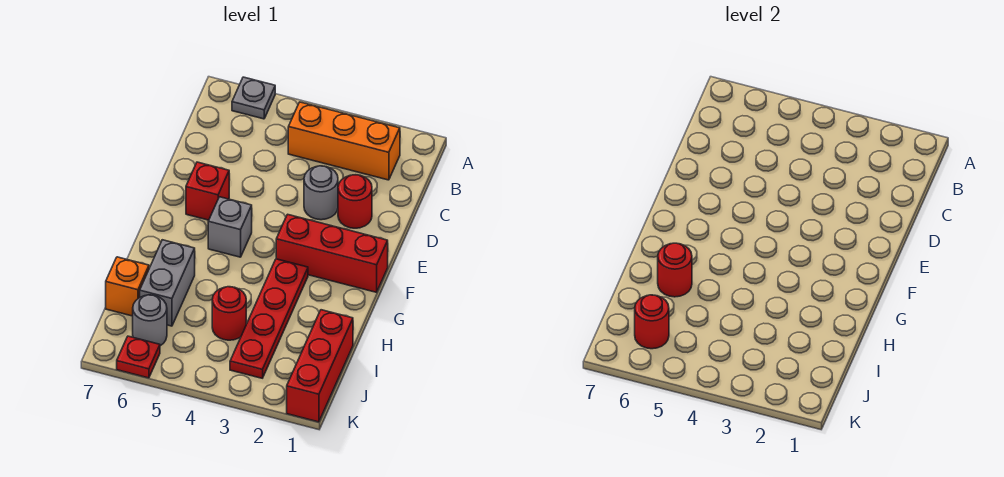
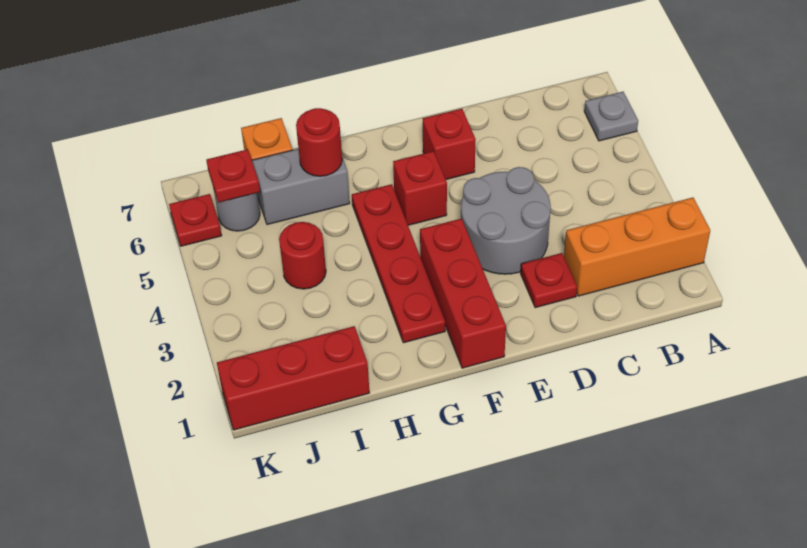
orange brick B2:B4 level 1 -> orange brick A2:C2 level 1
red round brick D2 level 1 -> red plate D2 level 1
grey round brick D3 level 1 -> grey round brick D3:E4 level 1
grey brick F5 level 1 -> red brick F5 level 1
red plate G3:J3 level 1 -> red plate G2:G5 level 1
red round brick J6 level 2 -> red plate J6 level 2

